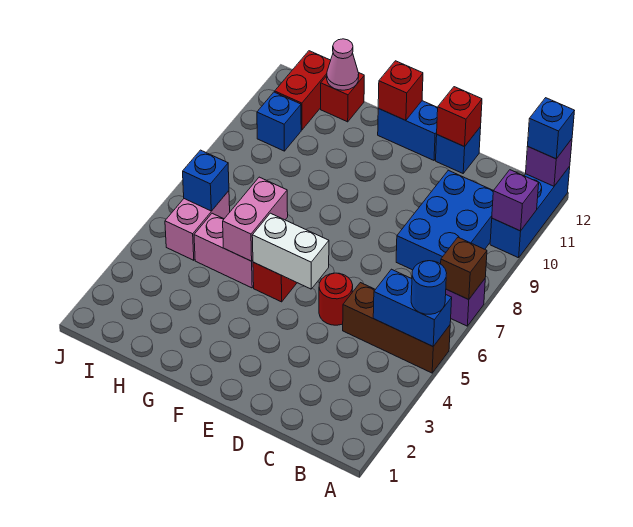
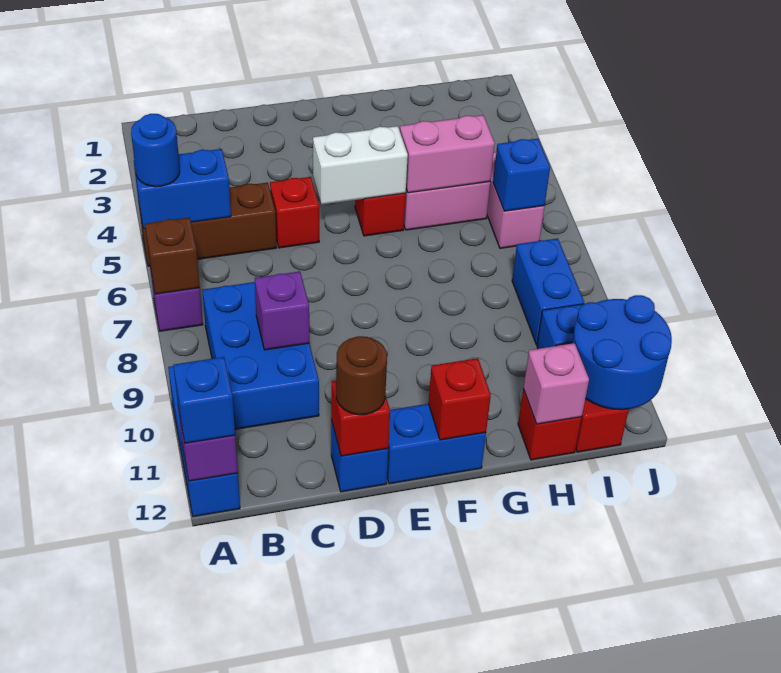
purple brick A10 level 2 -> purple brick C9 level 2
red round brick D5 level 1 -> red brick D5 level 1
none -> brown round brick D12 level 3
pink brick G5:G6 level 2 -> pink brick G5:H5 level 2
pink cone H12 level 2 -> pink brick H12 level 2
none -> blue brick I8:I9 level 1
none -> blue round brick I11:J12 level 2

